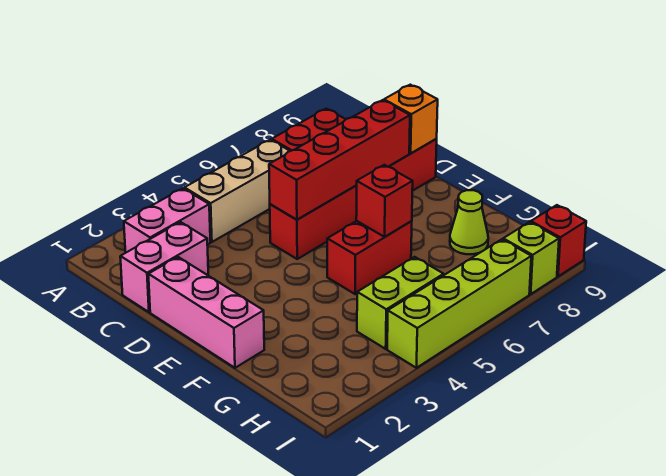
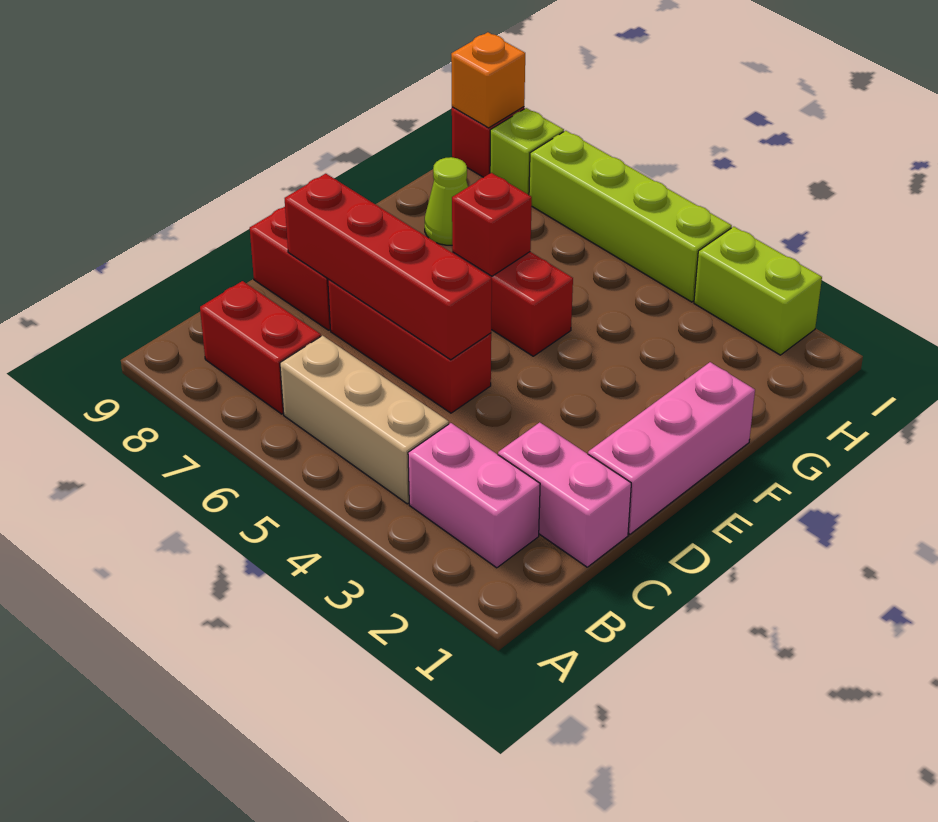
orange brick D9 level 2 -> orange brick I9 level 2
lime brick H4:H5 level 1 -> lime brick I2:I3 level 1

